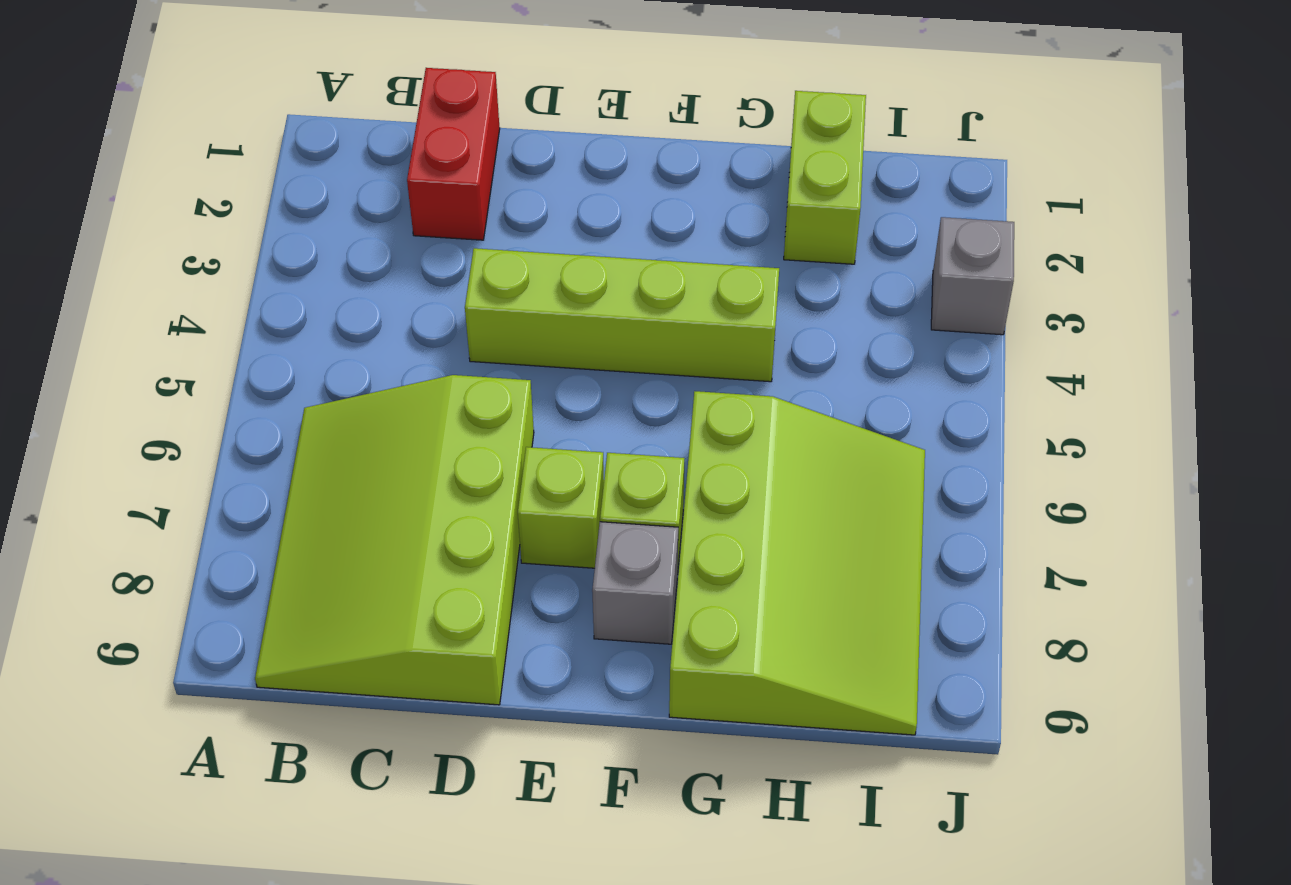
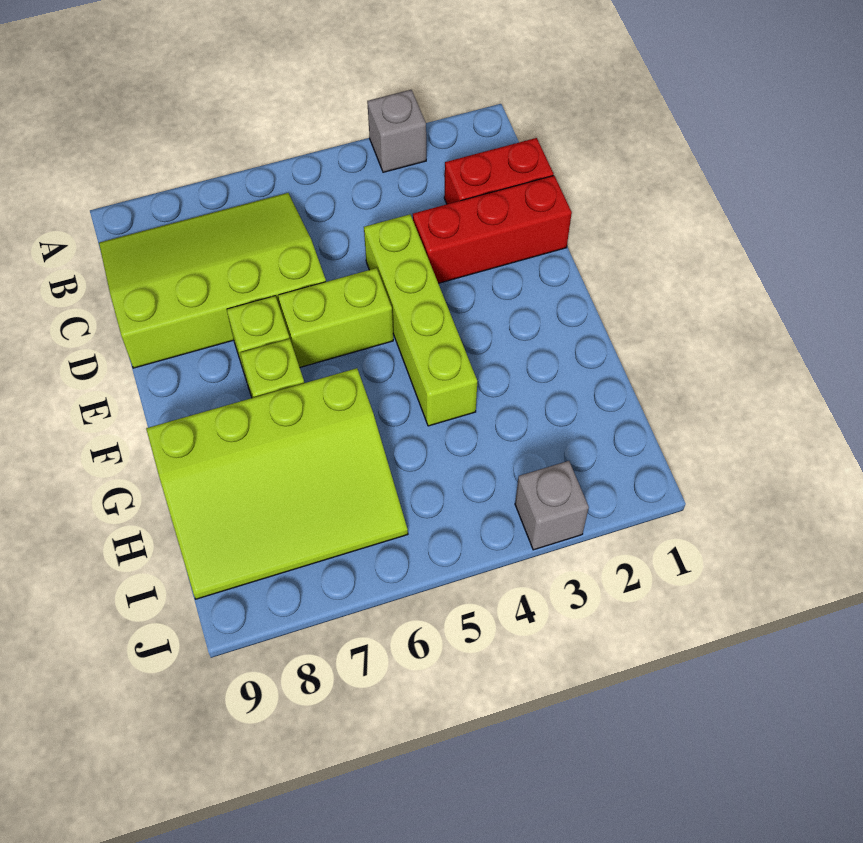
none -> red brick D1:D3 level 1
grey brick F8 level 1 -> grey brick A3 level 1
lime brick H1:H2 level 1 -> lime brick E5:E6 level 1

